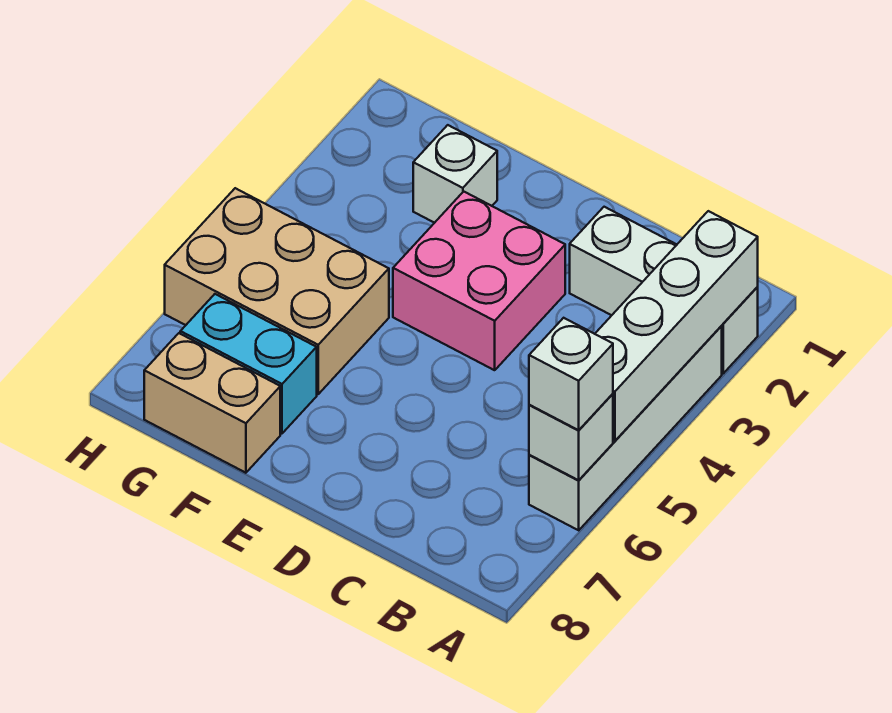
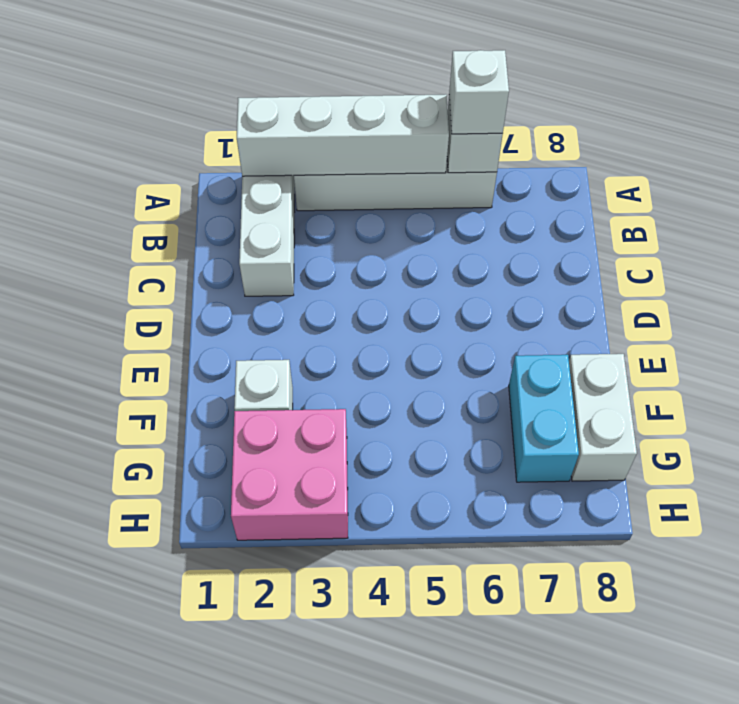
pink brick D3:E4 level 1 -> pink brick G2:H3 level 1
tan brick F5:H6 level 1 -> none
tan brick F8:G8 level 1 -> white brick F8:G8 level 1

